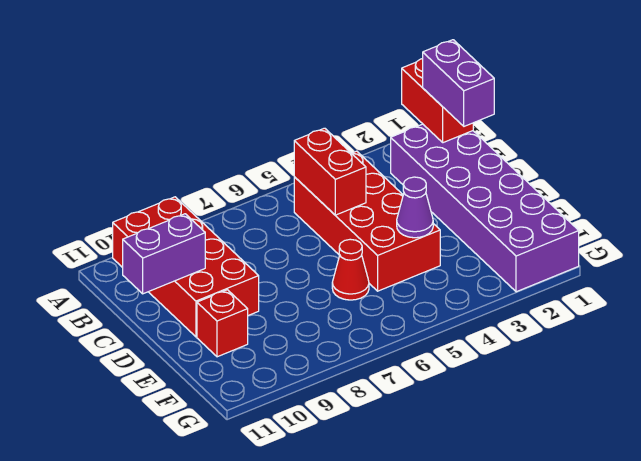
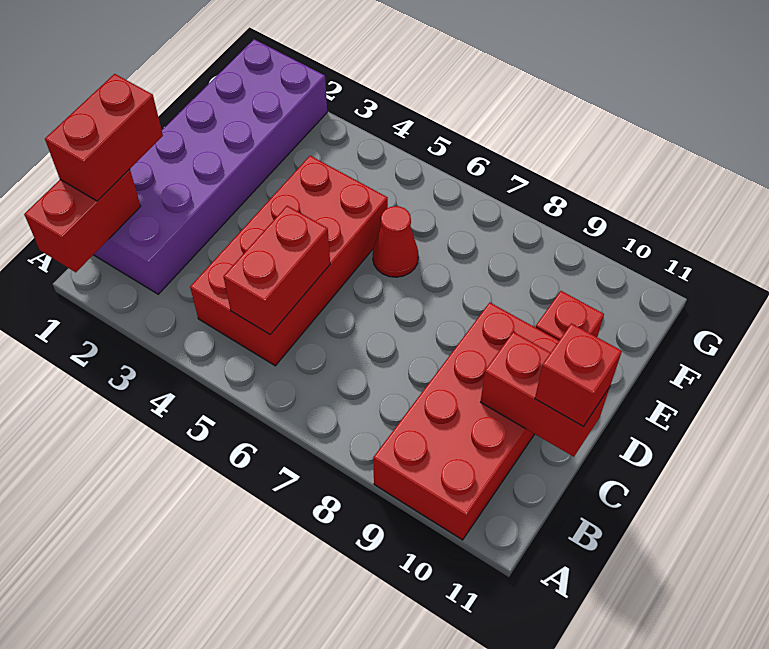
purple brick B1:C1 level 3 -> red brick B1:C1 level 3
purple brick C10:C11 level 2 -> red brick C10:C11 level 2
none -> red brick C11 level 3
purple cone E4 level 2 -> none

